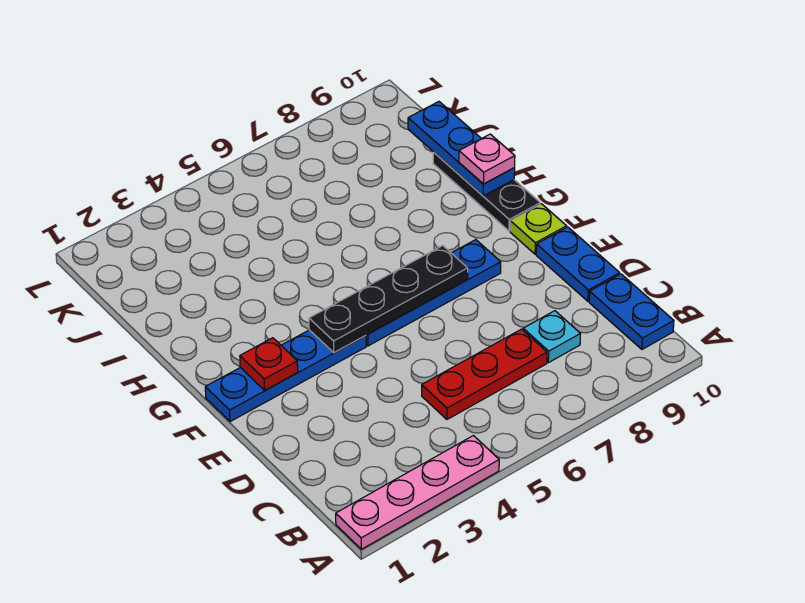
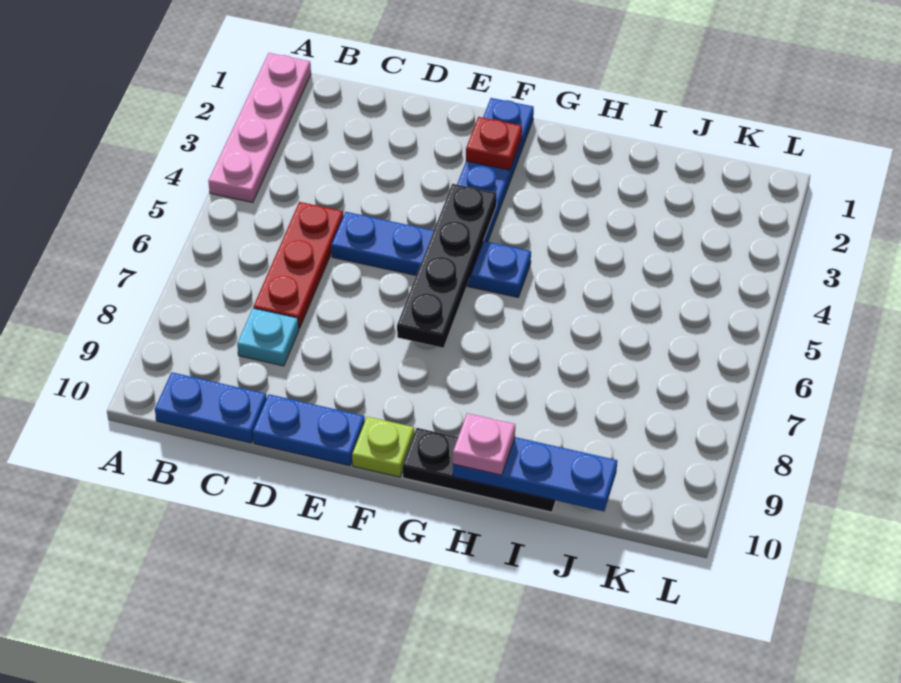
blue plate F5:F8 level 1 -> blue plate D5:G5 level 1

